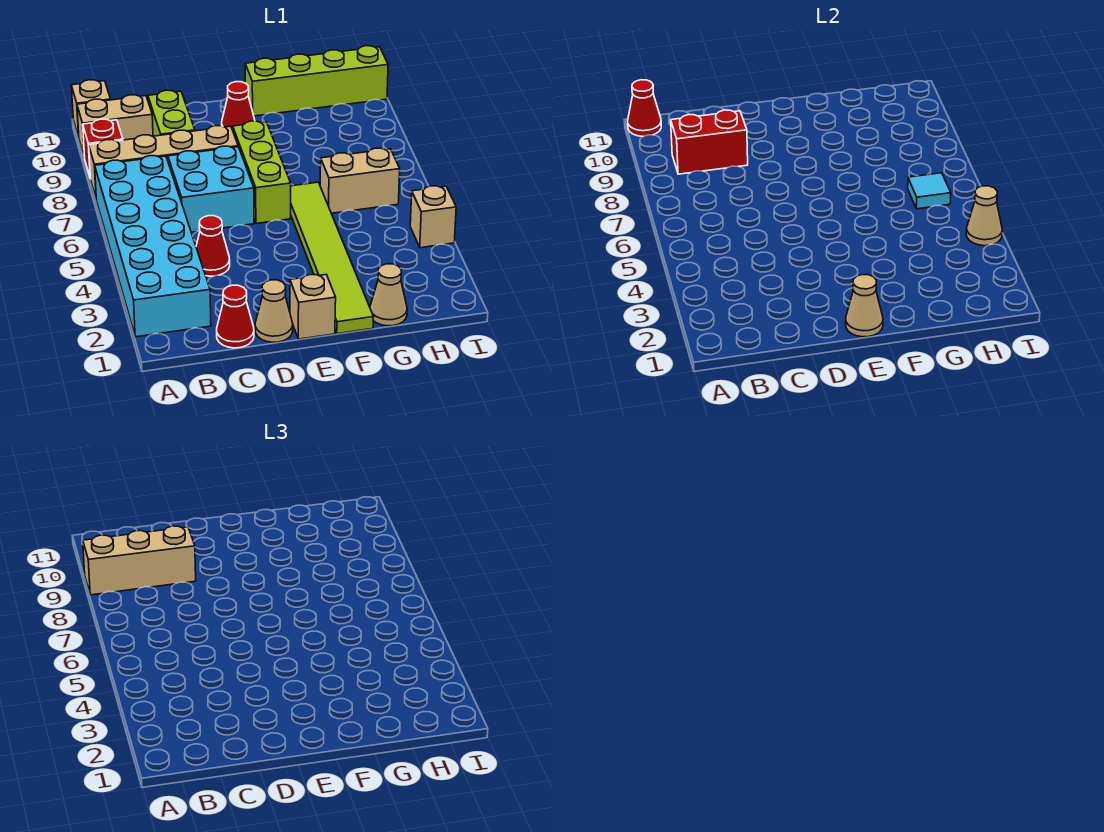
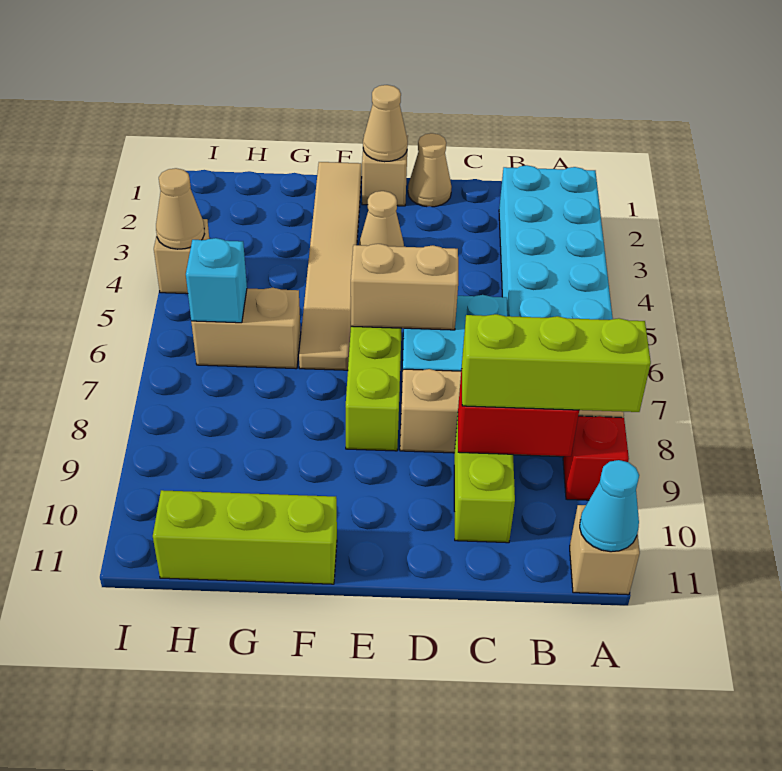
tan brick A9:C9 level 3 -> lime brick A9:C9 level 3
tan brick A10:B10 level 1 -> tan brick D6:E6 level 2
red cone A11 level 2 -> cyan cone A11 level 2
red cone C1 level 1 -> none
red cone C4 level 1 -> none
red cone E10 level 1 -> none
lime tile F1:F6 level 1 -> tan tile F1:F6 level 1
lime brick F11:I11 level 1 -> lime brick F11:H11 level 1
tan cone G1 level 1 -> tan cone E3 level 1
cyan tile H6 level 2 -> cyan brick H6 level 2

